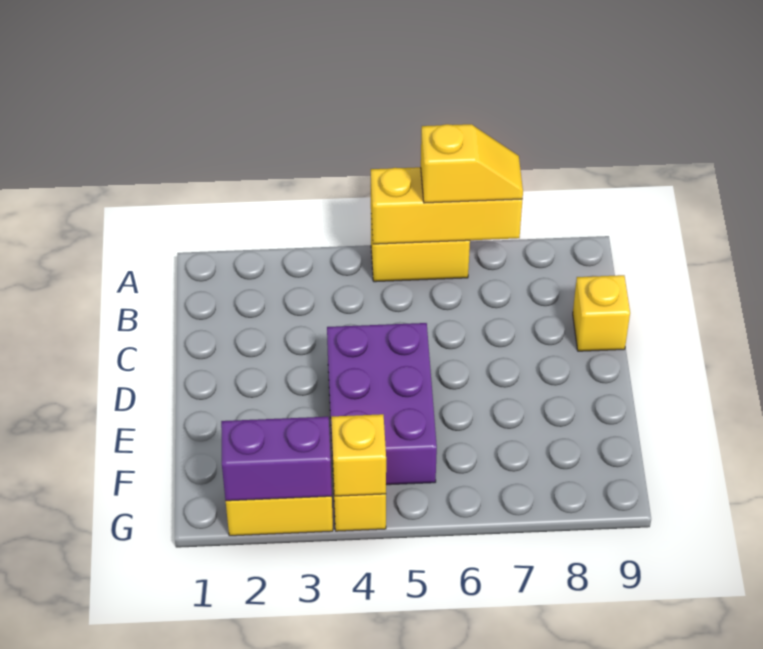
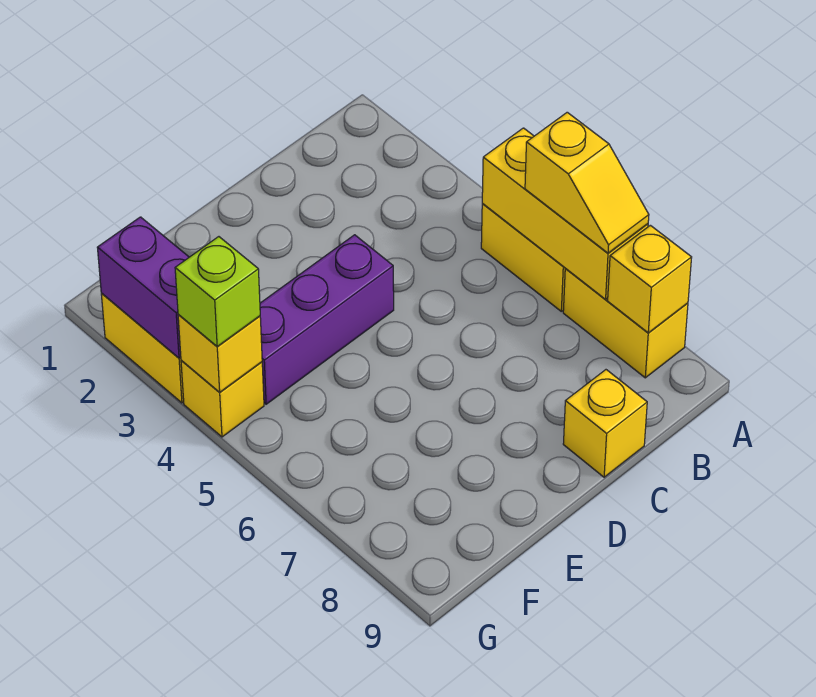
none -> yellow brick A7:A8 level 1
none -> yellow brick A8 level 2
purple brick D4:F5 level 1 -> purple brick D4:F4 level 1
none -> lime brick G4 level 3

